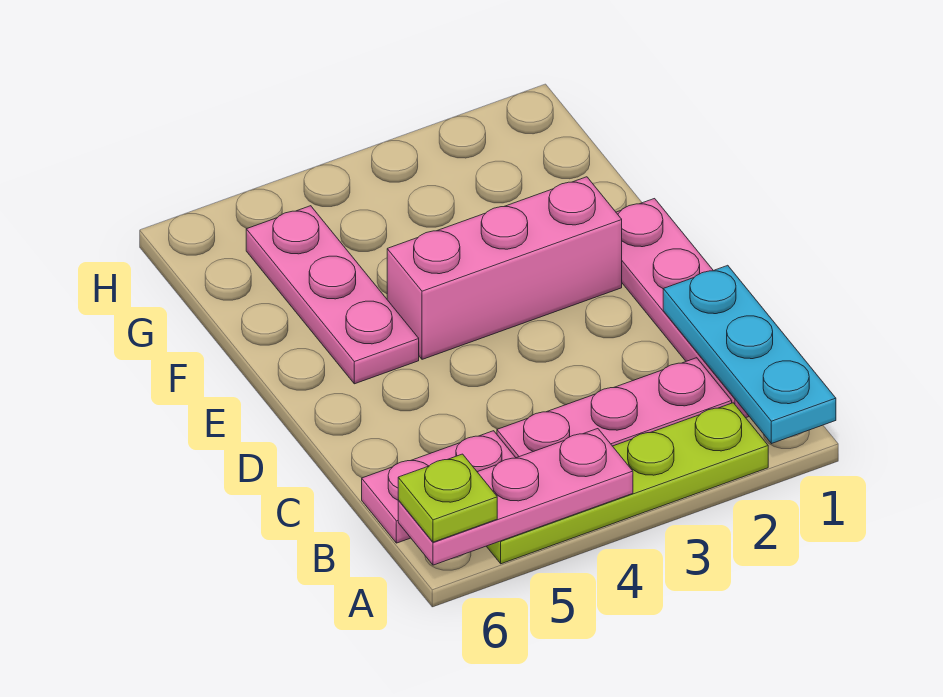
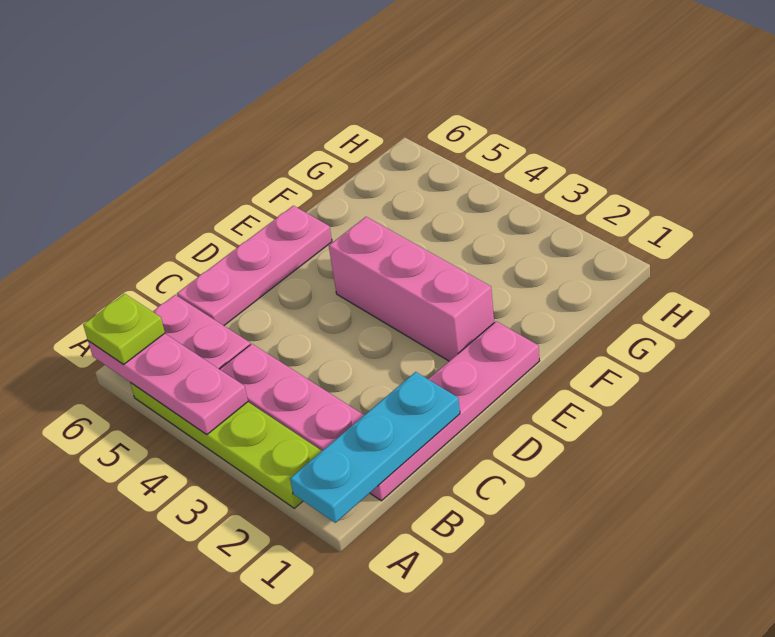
pink plate E5:G5 level 1 -> pink plate C6:E6 level 1

